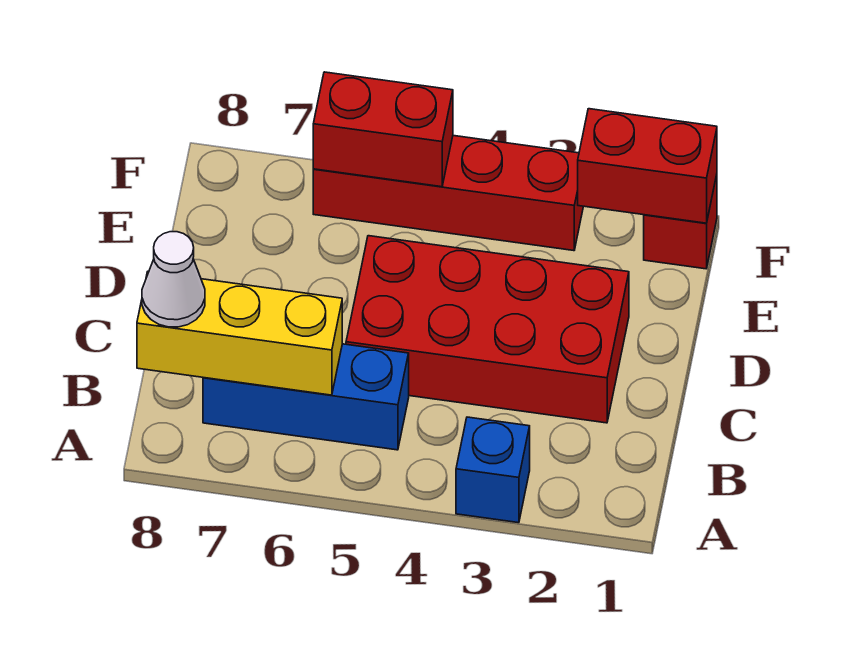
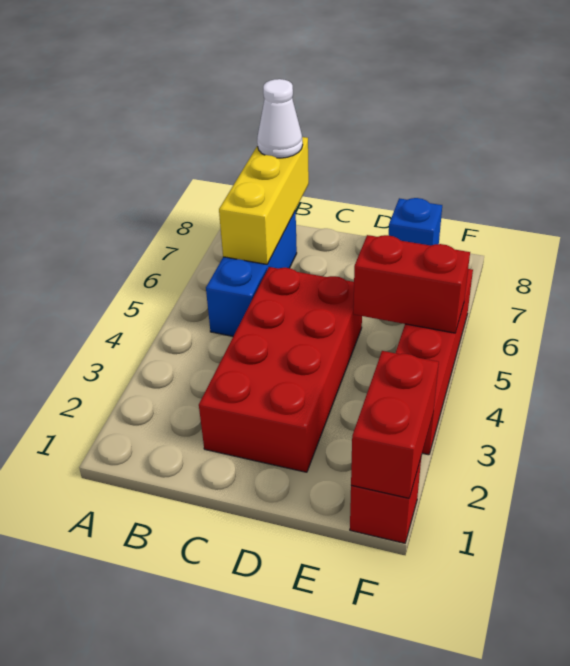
blue brick A3 level 1 -> blue brick E8 level 1
red brick F5:F6 level 2 -> red brick E5:F5 level 2

